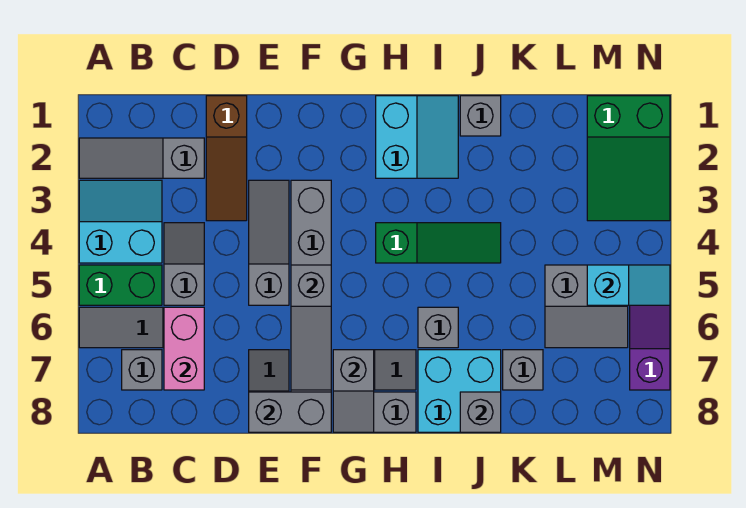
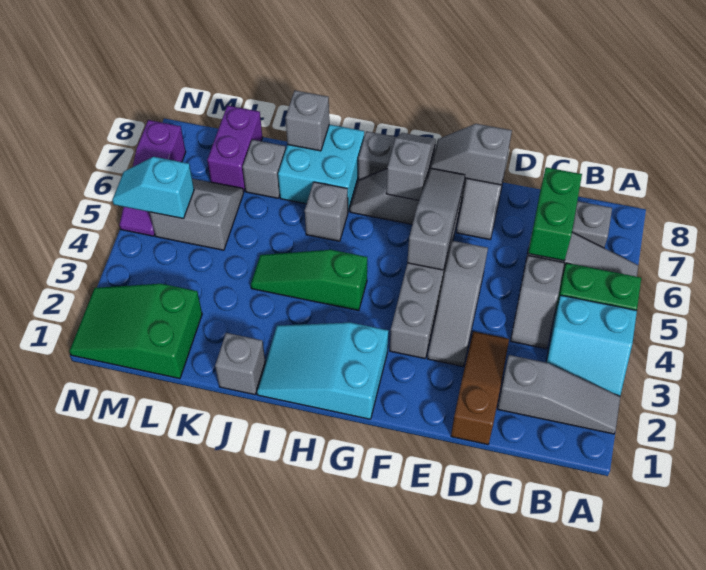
pink brick C6:C7 level 2 -> green brick C6:C7 level 2
grey brick E8:F8 level 2 -> grey slope E8:F8 level 2 top E
cyan slope H1:I2 level 1 top H -> cyan slope G1:I2 level 1 top G
none -> purple brick L7:L8 level 1
green slope M1:N3 level 1 top 1 -> green slope L1:N2 level 1 top L

